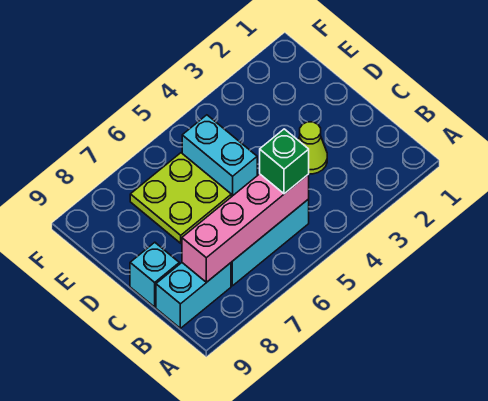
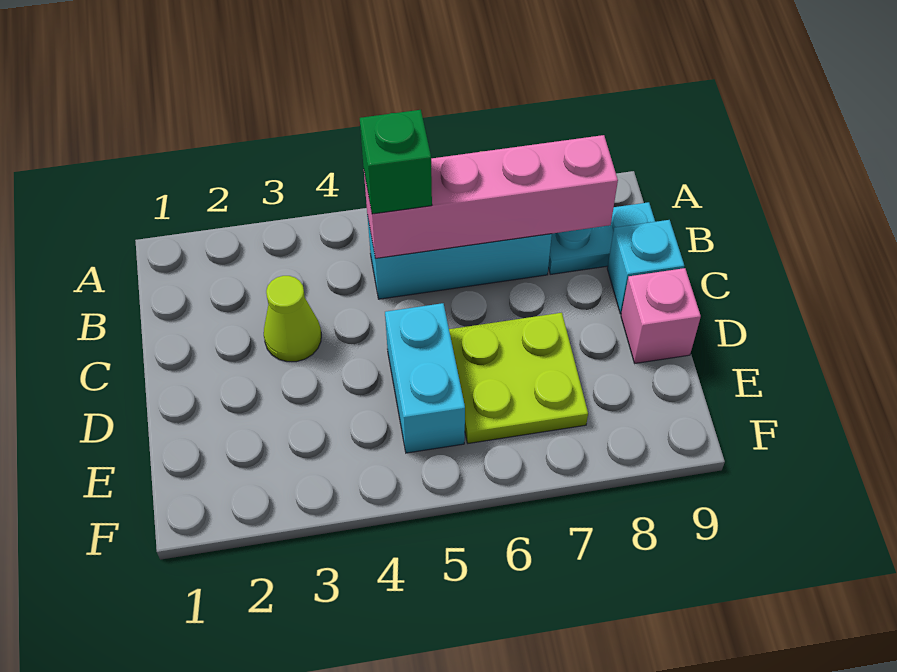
cyan brick B8:B9 level 1 -> cyan plate B8:B9 level 1
none -> pink brick D9 level 1

